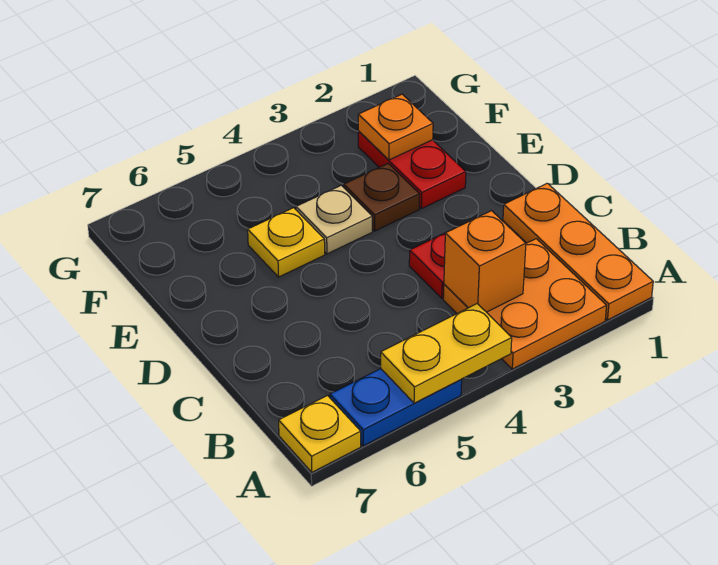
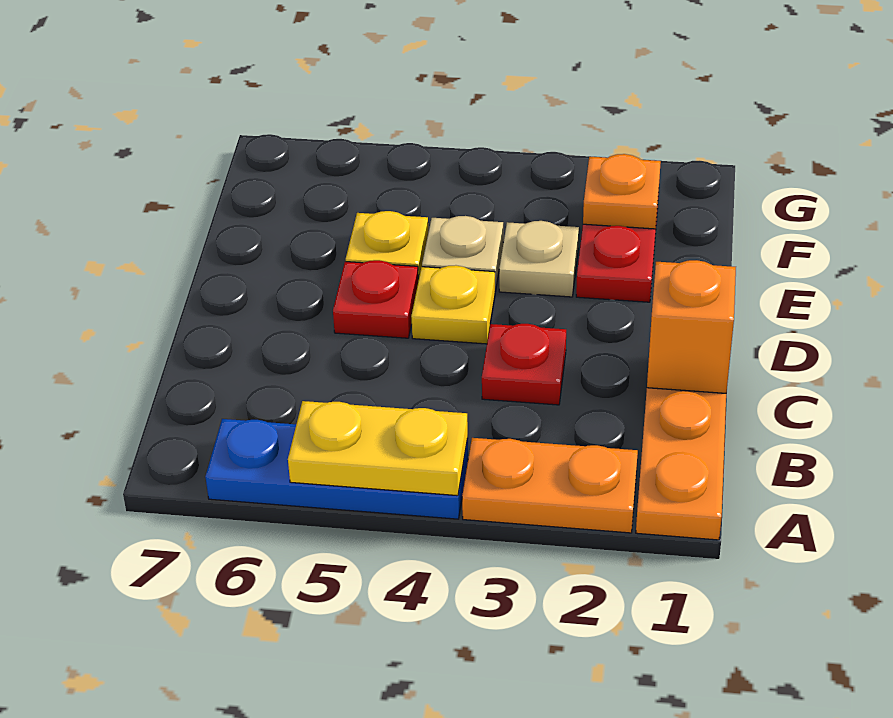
orange plate A2:B3 level 1 -> orange plate A2:A3 level 1
blue plate A5:A6 level 1 -> blue plate A4:A6 level 1
yellow plate A7 level 1 -> yellow plate D4 level 1
orange brick B3 level 2 -> orange brick C1 level 2
none -> red plate D5 level 1
brown plate E3 level 1 -> tan plate E3 level 1

